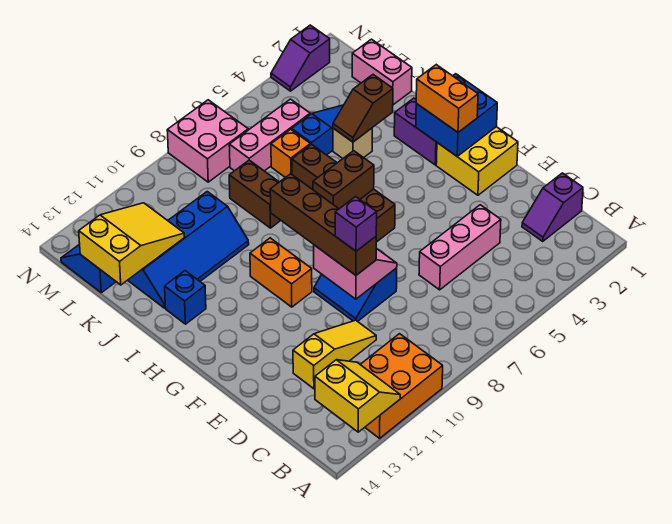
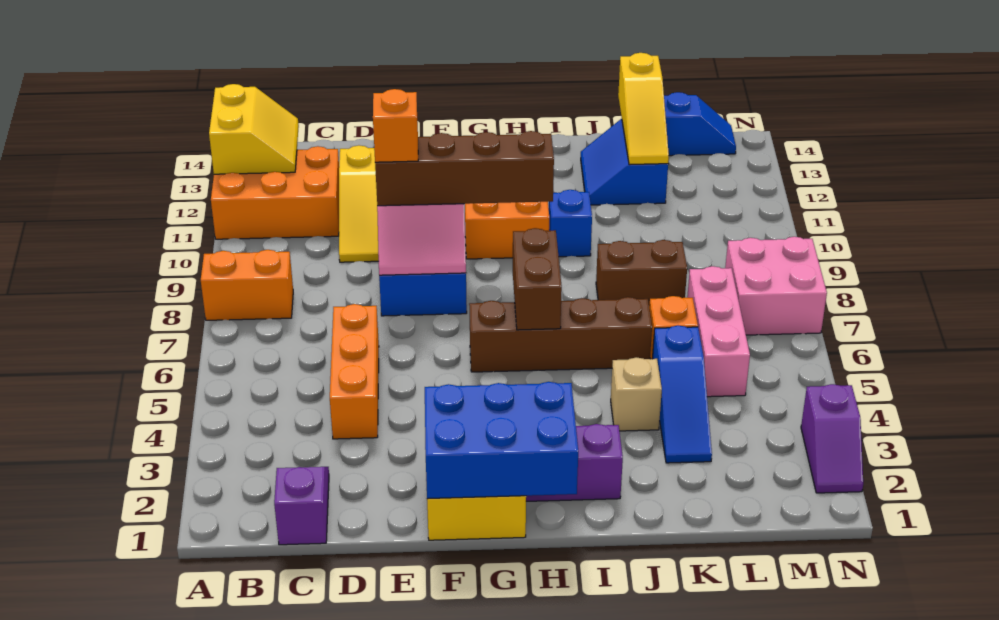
orange brick A10:B12 level 1 -> orange brick A11:C12 level 1
yellow slope A12:B13 level 2 top 13 -> yellow slope A12:B13 level 2 top A
pink brick D4:D6 level 1 -> orange brick D4:D6 level 1
purple brick E9 level 4 -> orange brick E9 level 4
blue brick G1:H2 level 2 -> blue brick F1:H2 level 2
orange brick G2:H2 level 3 -> orange brick A8:B8 level 1
blue brick I13 level 1 -> blue brick I10 level 1
brown slope J3:J4 level 2 top 3 -> none
blue slope J10:K13 level 1 top K -> blue slope J12:K13 level 1 top K
pink brick K1:L1 level 1 -> none
yellow slope K12:L14 level 2 top 14 -> yellow slope K12:K14 level 2 top 14
purple slope N2:N3 level 1 top 2 -> purple slope N2:N3 level 1 top 3

